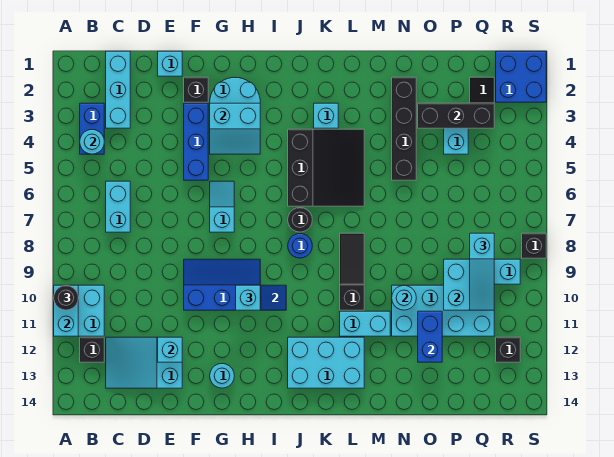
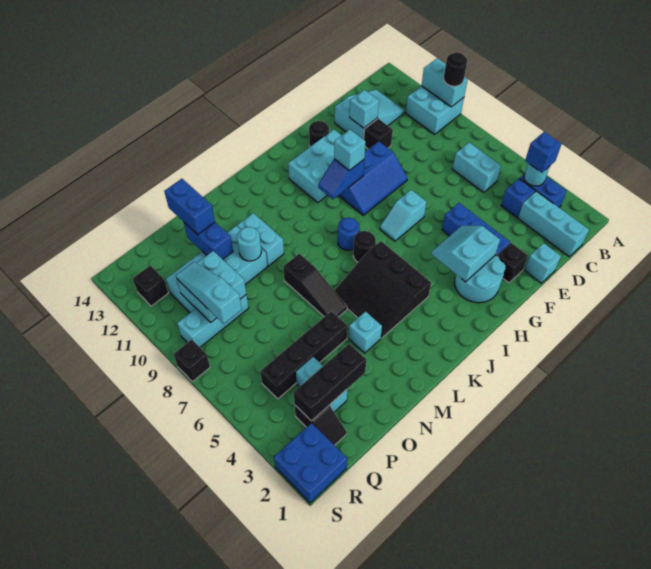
none -> blue brick B4 level 3
black brick B12 level 1 -> black brick E11 level 1
none -> blue brick C4 level 1
cyan slope G6:G7 level 1 top 7 -> cyan slope G7:H7 level 1 top G
cyan round brick G13 level 1 -> black round brick G13 level 1
cyan brick J12:L13 level 1 -> cyan brick G11:I12 level 1
cyan brick K3 level 1 -> cyan brick M4 level 1
black slope L8:L10 level 1 top 10 -> black slope M6:M8 level 1 top 8
cyan brick L11:M11 level 1 -> cyan brick M10:M11 level 1
black brick N2:N5 level 1 -> black brick N5:Q5 level 1
none -> blue brick O12:O13 level 3

